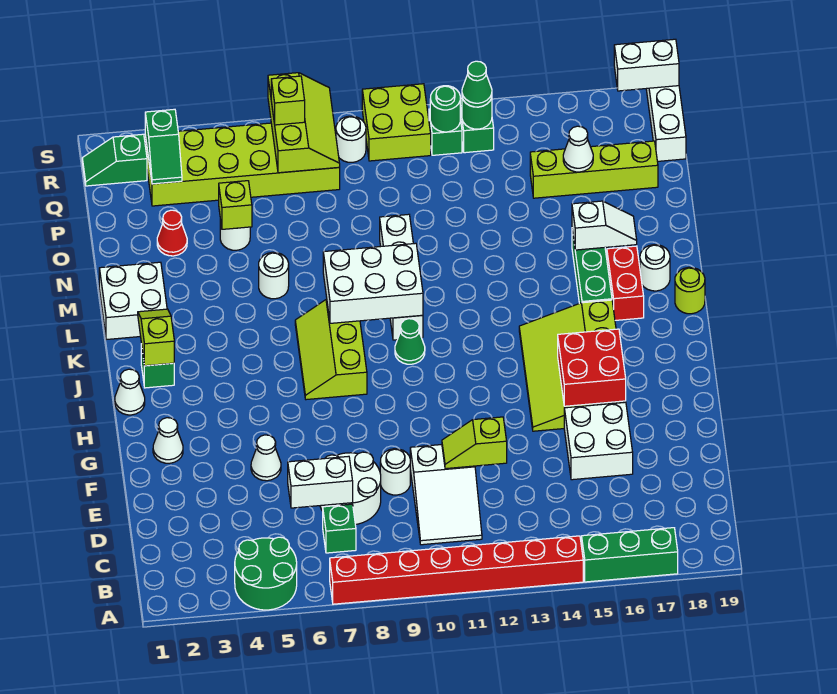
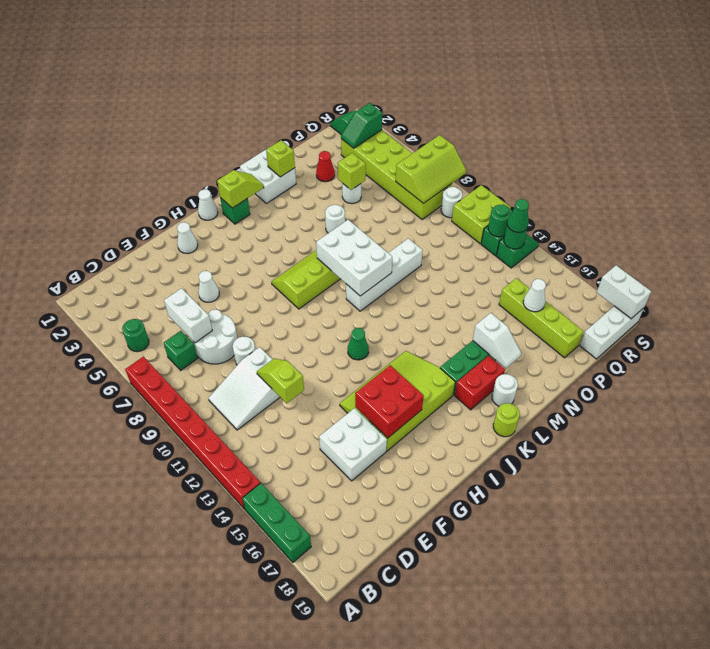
green round brick A4:B5 level 1 -> green round brick B5 level 1
green cone J10 level 1 -> green cone I12 level 1
lime brick R7 level 3 -> lime brick M2 level 2

